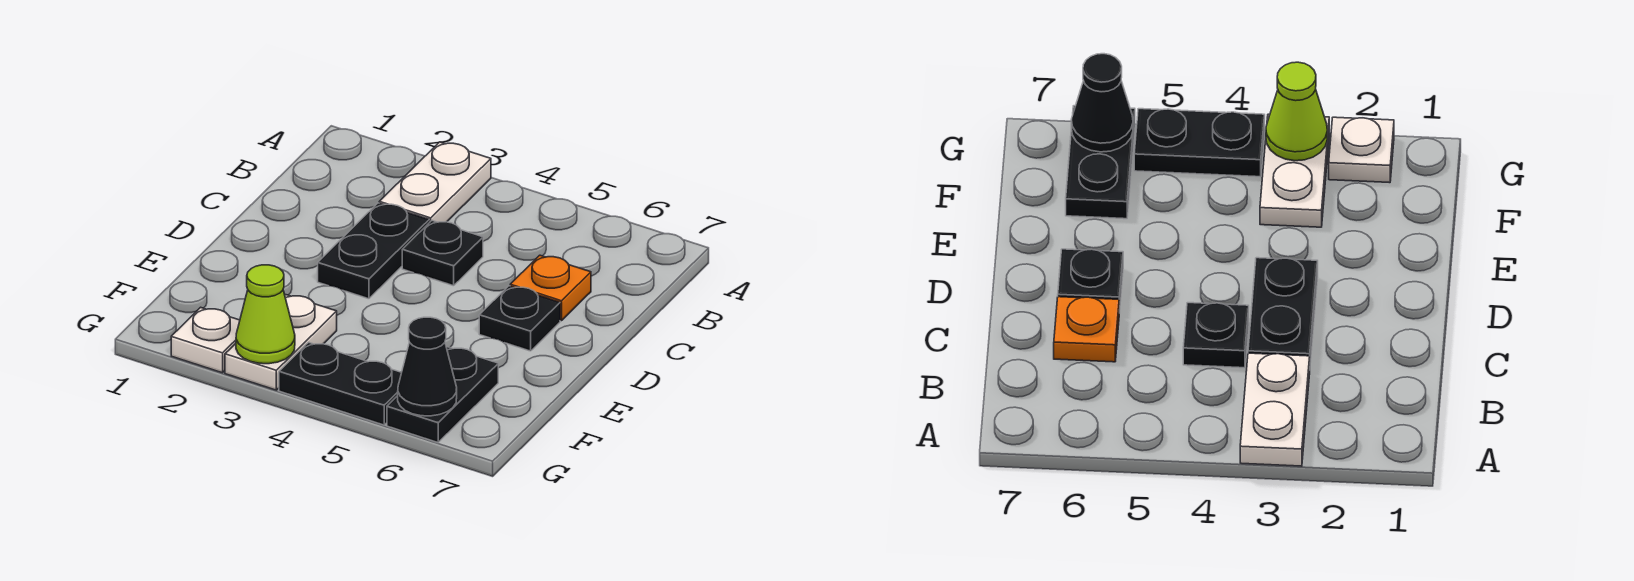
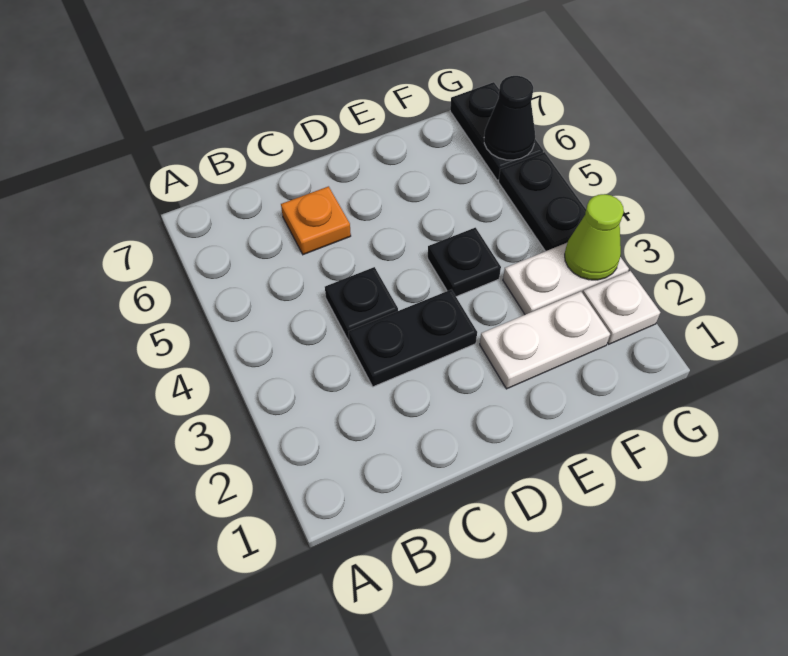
white plate A3:B3 level 1 -> white plate E2:F2 level 1
black plate D6 level 1 -> black plate E4 level 1
black plate F6:G6 level 1 -> black plate G6:G7 level 1

